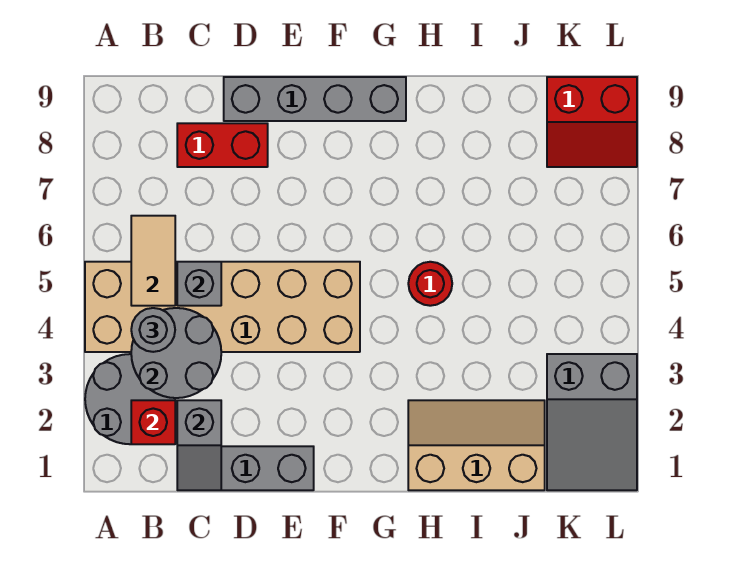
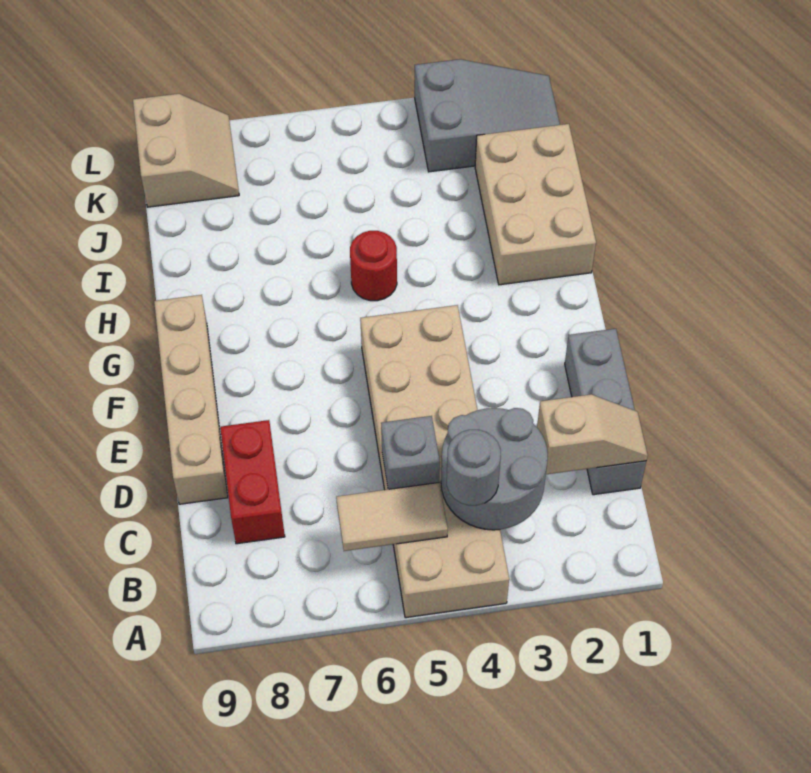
grey round brick A2:B3 level 1 -> none
red brick B2 level 2 -> none
grey slope C1:C2 level 2 top 2 -> tan slope C1:C2 level 2 top 2
grey brick D9:G9 level 1 -> tan brick D9:G9 level 1
tan slope H1:J2 level 1 top 1 -> tan brick H1:J2 level 1
red slope K8:L9 level 1 top 9 -> tan slope K8:L9 level 1 top 9

